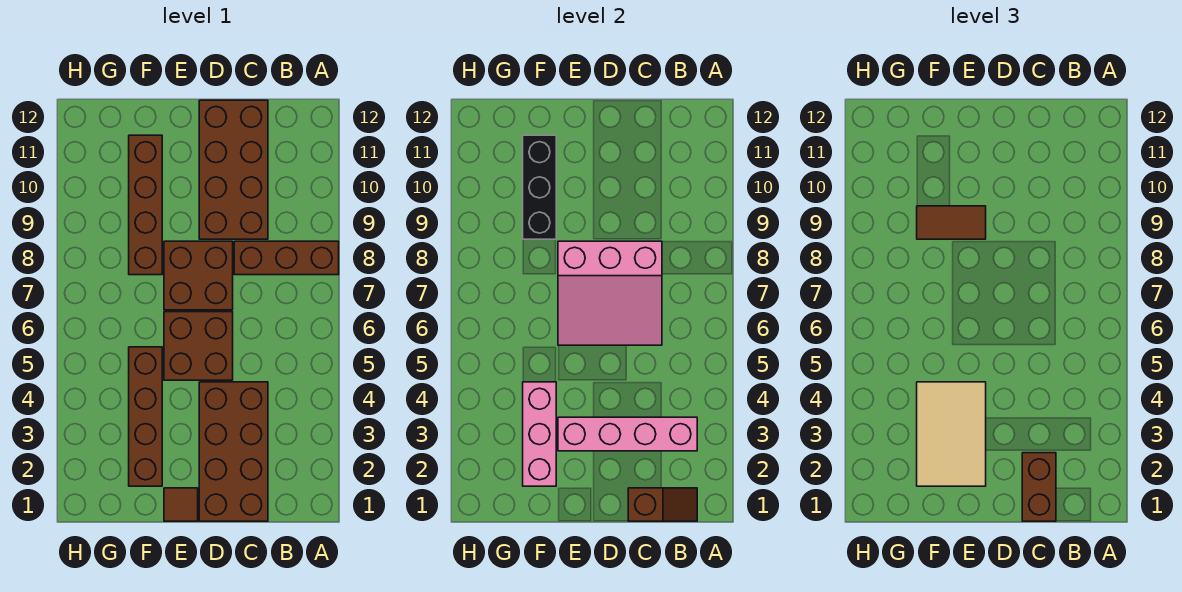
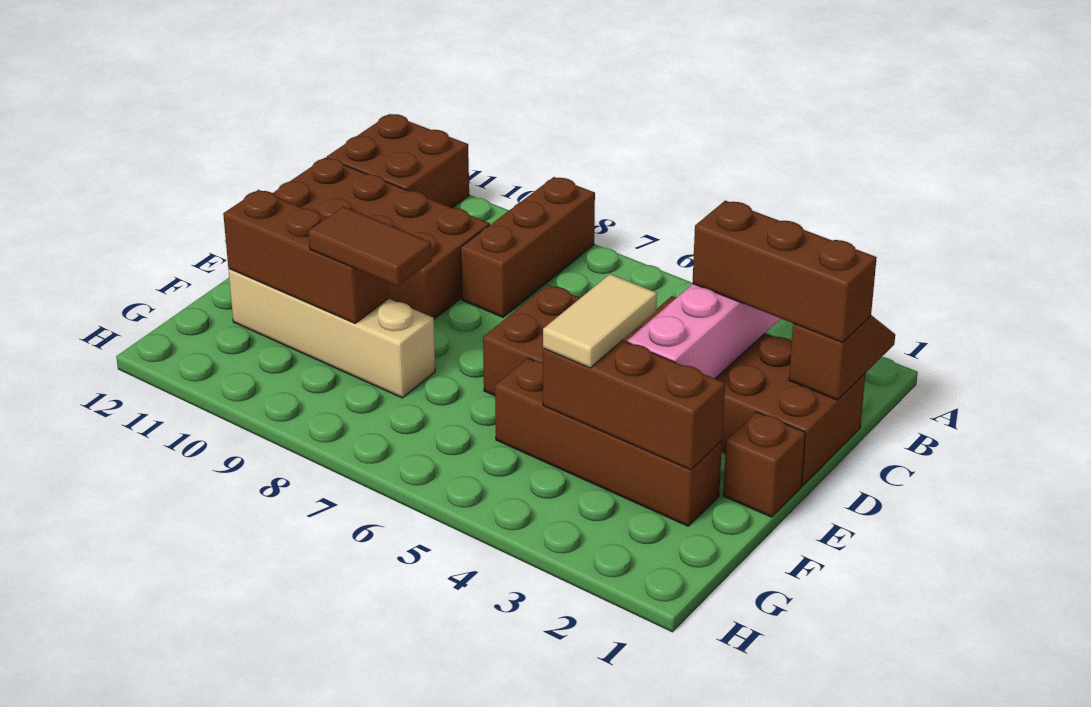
brown brick C1:C2 level 3 -> brown brick C1:C3 level 3
pink slope C6:E8 level 2 top 8 -> none
brown brick D7:E8 level 1 -> brown brick A11:B12 level 1
brown tile E1 level 1 -> brown brick E1 level 1
tan tile E2:F4 level 3 -> tan tile E4:F4 level 3
brown tile E9:F9 level 3 -> brown tile F8:F9 level 3
pink brick F2:F4 level 2 -> brown brick F2:F4 level 2
brown brick F8:F11 level 1 -> tan brick F8:F11 level 1
black brick F9:F11 level 2 -> brown brick F9:F11 level 2

